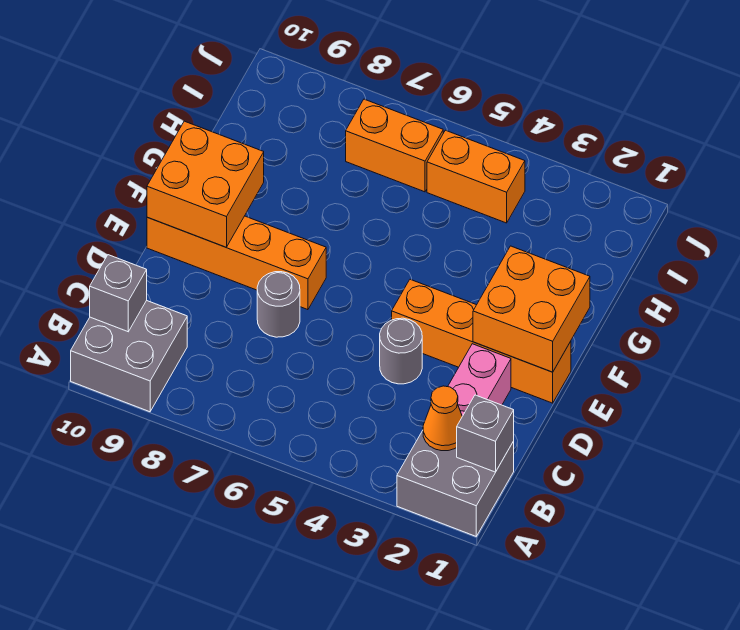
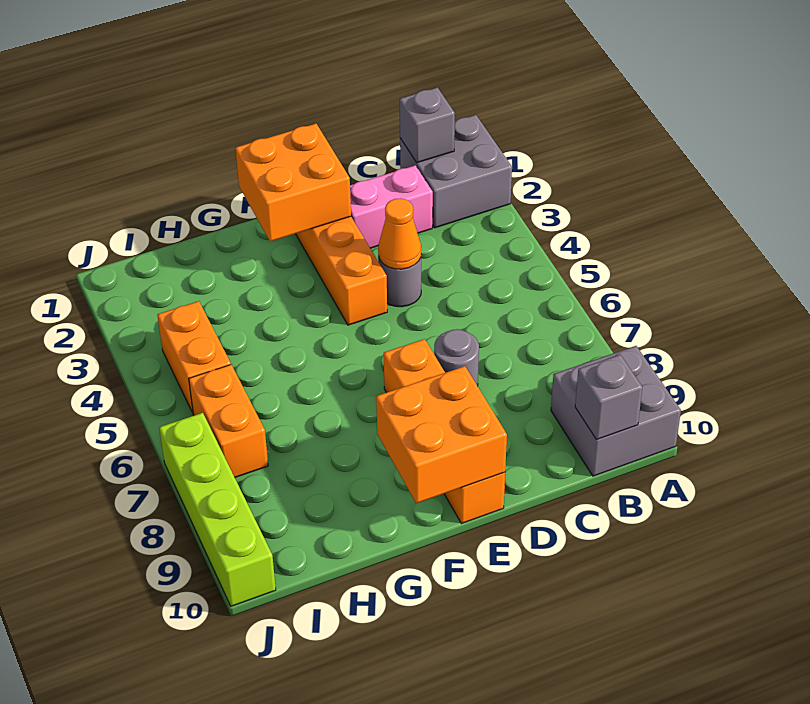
orange cone B2 level 2 -> orange cone D4 level 2
none -> lime brick J7:J10 level 1

